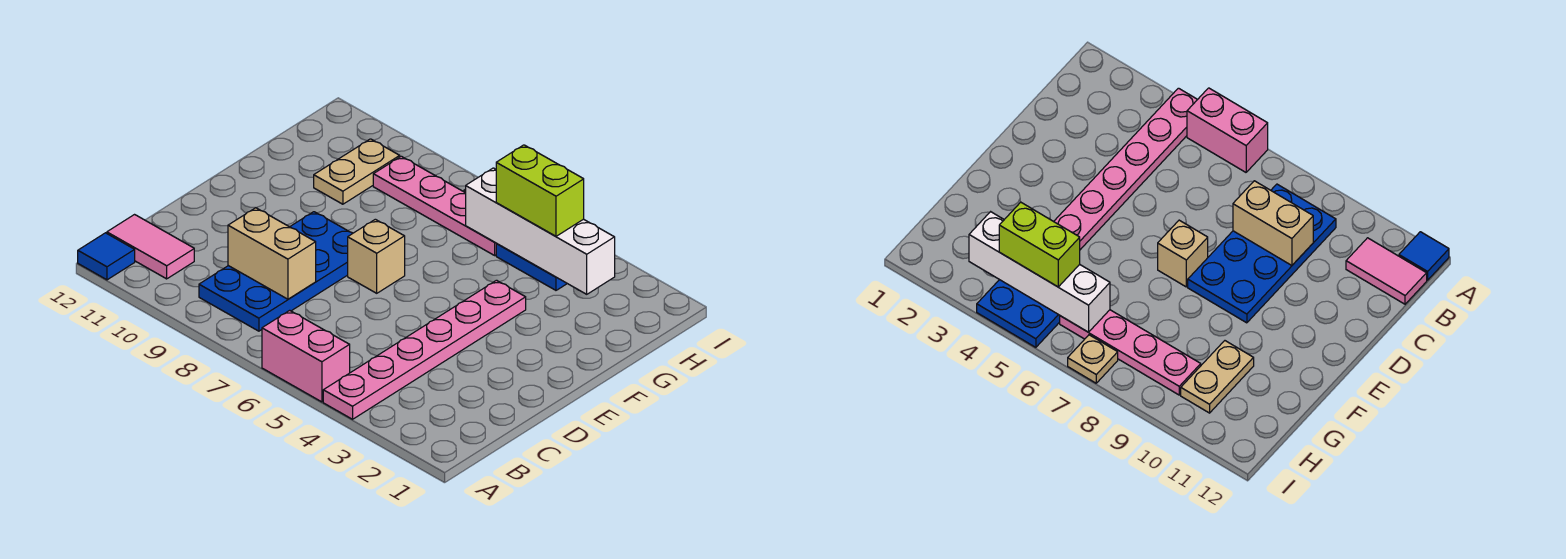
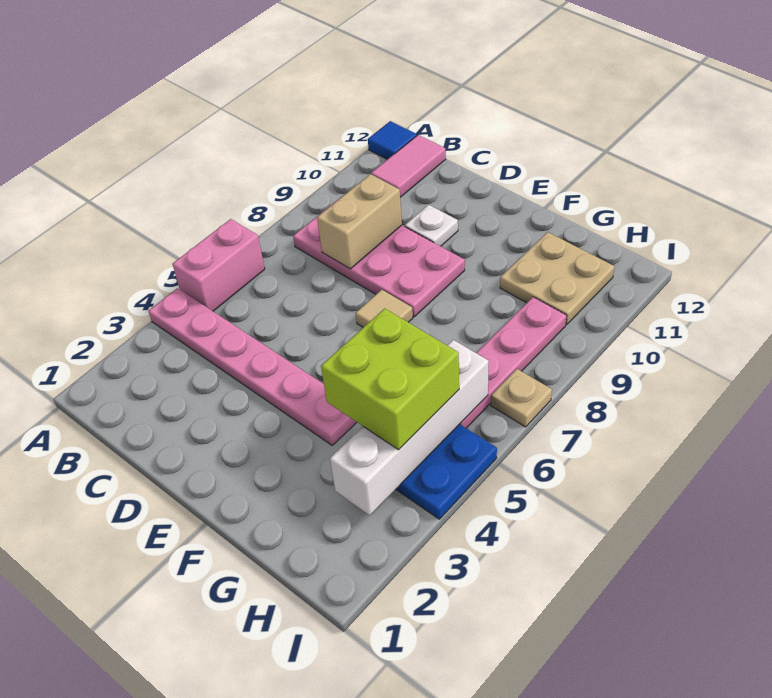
blue plate B8:E9 level 1 -> pink plate B8:E9 level 1
none -> white plate D10 level 1
tan brick E7 level 1 -> tan tile E7 level 1
tan plate G10:H10 level 1 -> tan plate G10:H11 level 1
lime brick H4:H5 level 3 -> lime brick G4:H5 level 3

